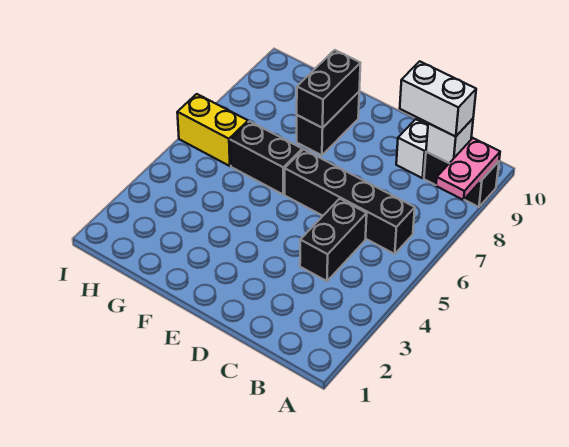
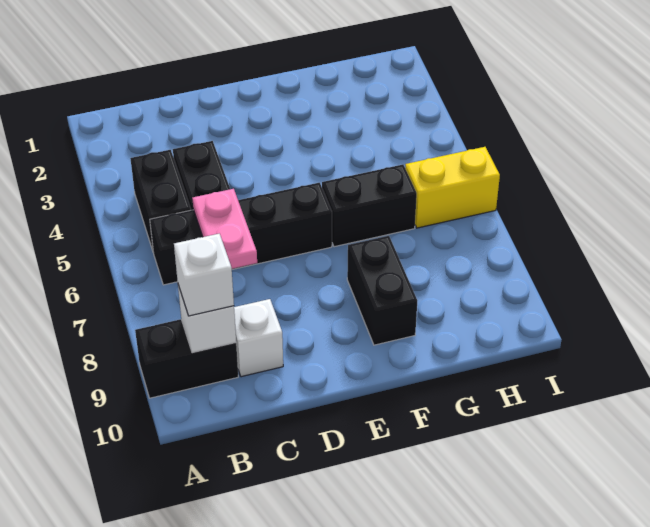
pink plate A8:A9 level 2 -> pink plate C6:C7 level 2
white brick B9:C9 level 3 -> white brick B9 level 3
black brick F8:F9 level 2 -> black brick B4:B5 level 1

